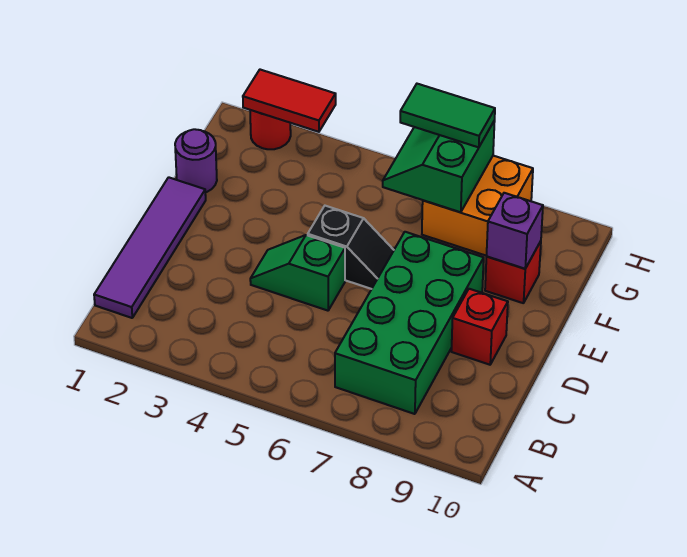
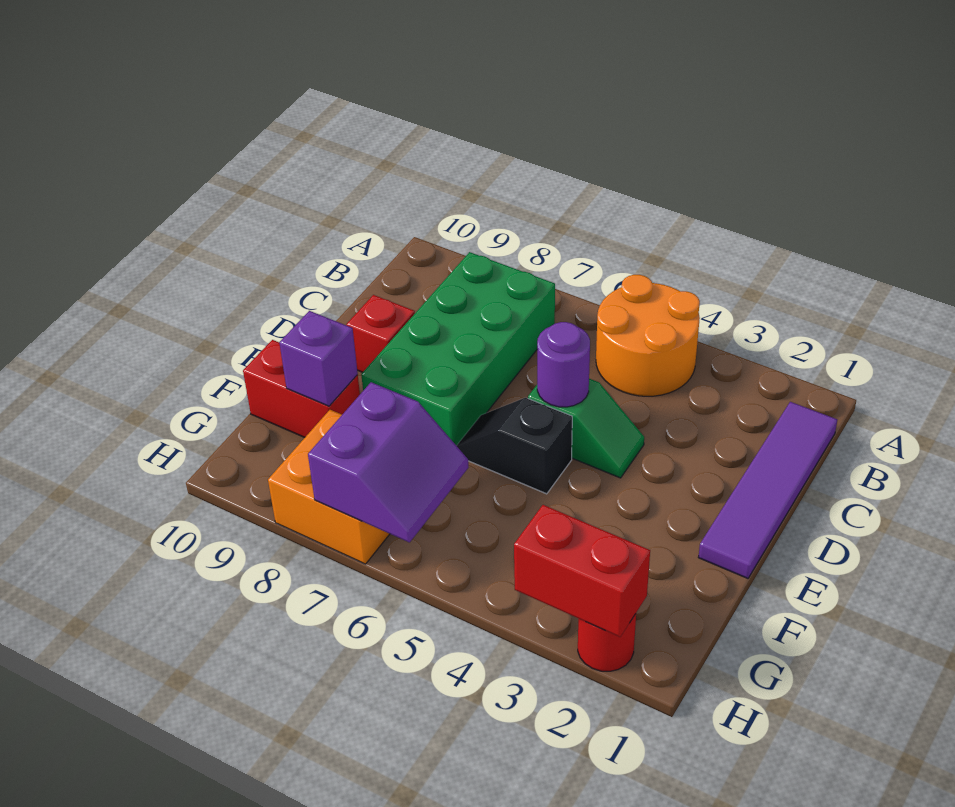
none -> orange round brick A4:B5 level 1
purple round brick F1 level 1 -> purple round brick D5 level 2
red brick F9 level 1 -> red brick F9:F10 level 1
green slope G6:H7 level 2 top 7 -> purple slope G6:H7 level 2 top 7
red tile H2:H3 level 2 -> red brick H2:H3 level 2
green tile H6:H7 level 3 -> none

